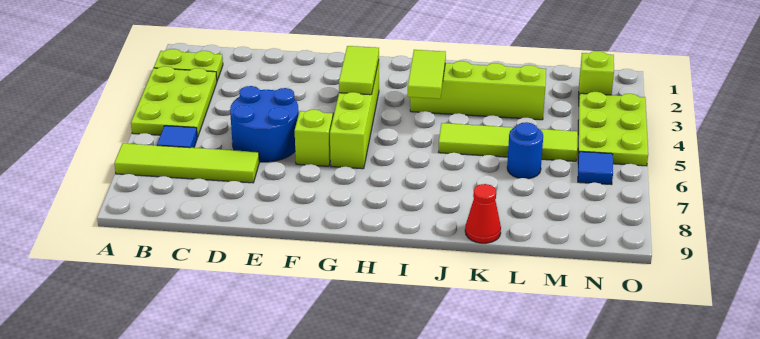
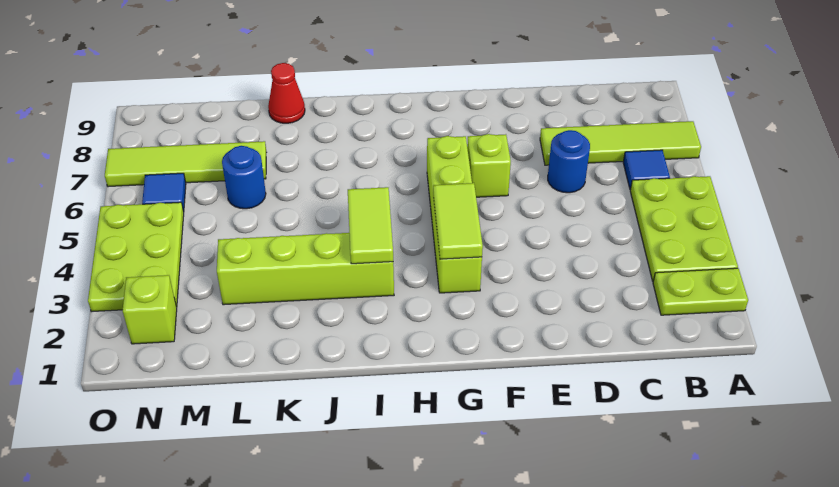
blue round brick D5:E6 level 1 -> blue round brick D6 level 1
lime tile J5:M5 level 1 -> lime tile L7:O7 level 1

